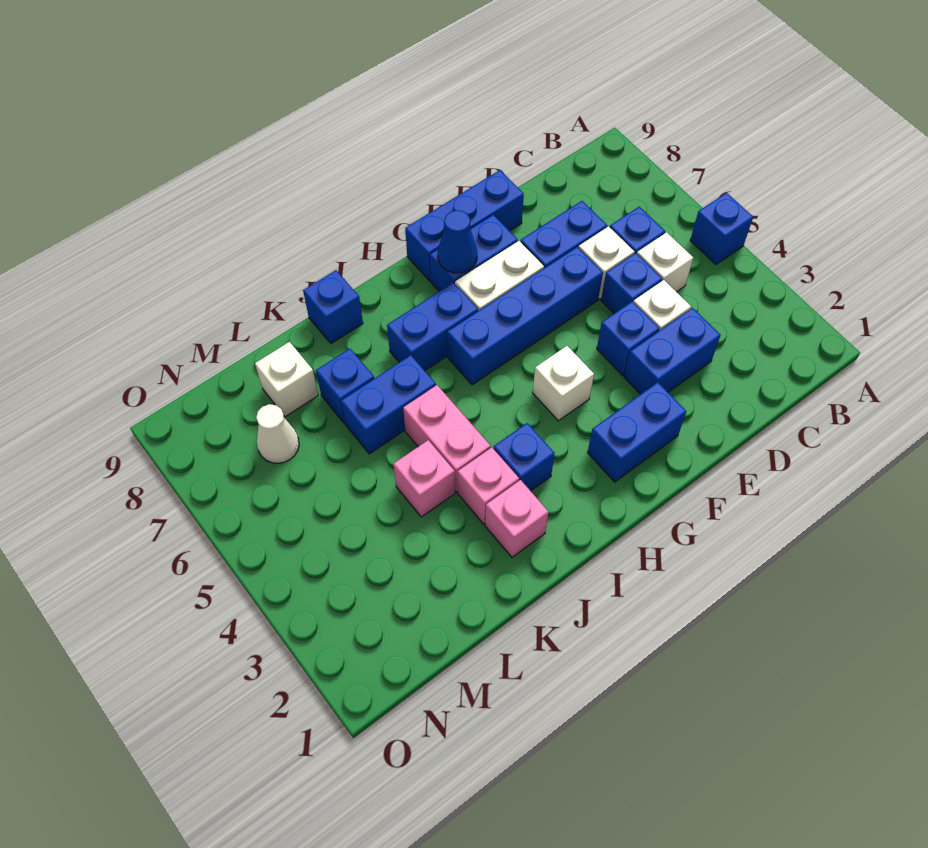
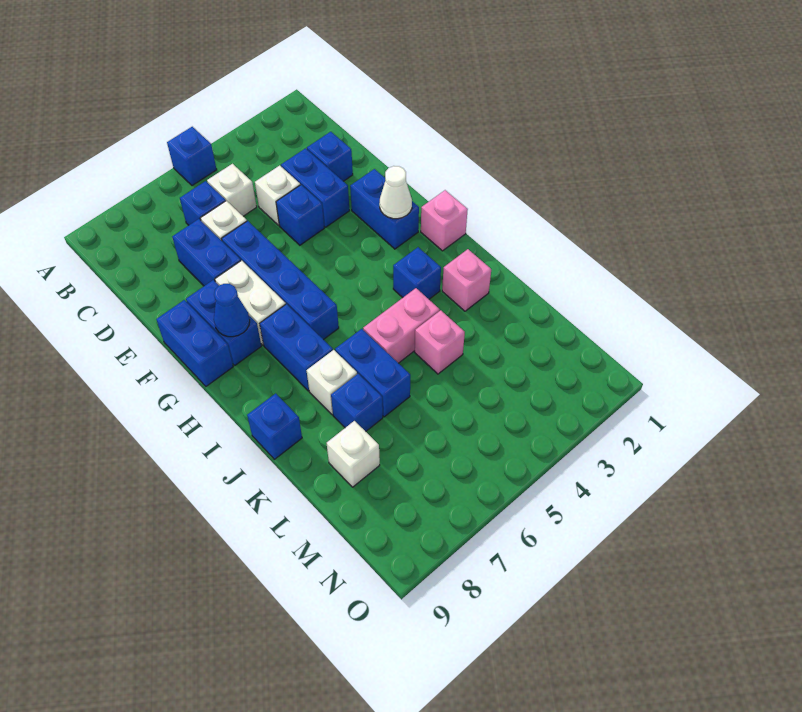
blue brick D5 level 1 -> blue brick D2 level 1
blue brick E9:G9 level 1 -> blue brick F9:G9 level 1
white brick G4 level 1 -> white brick J7 level 1
pink brick J3 level 1 -> pink brick H1 level 1
white cone M7 level 1 -> white cone G2 level 2

